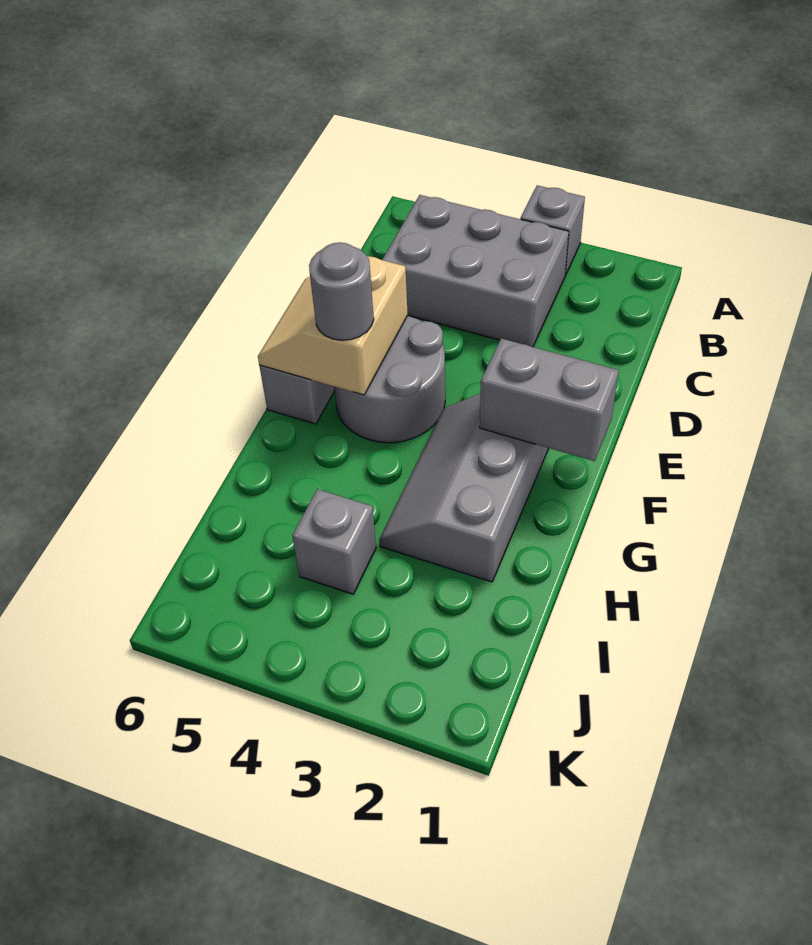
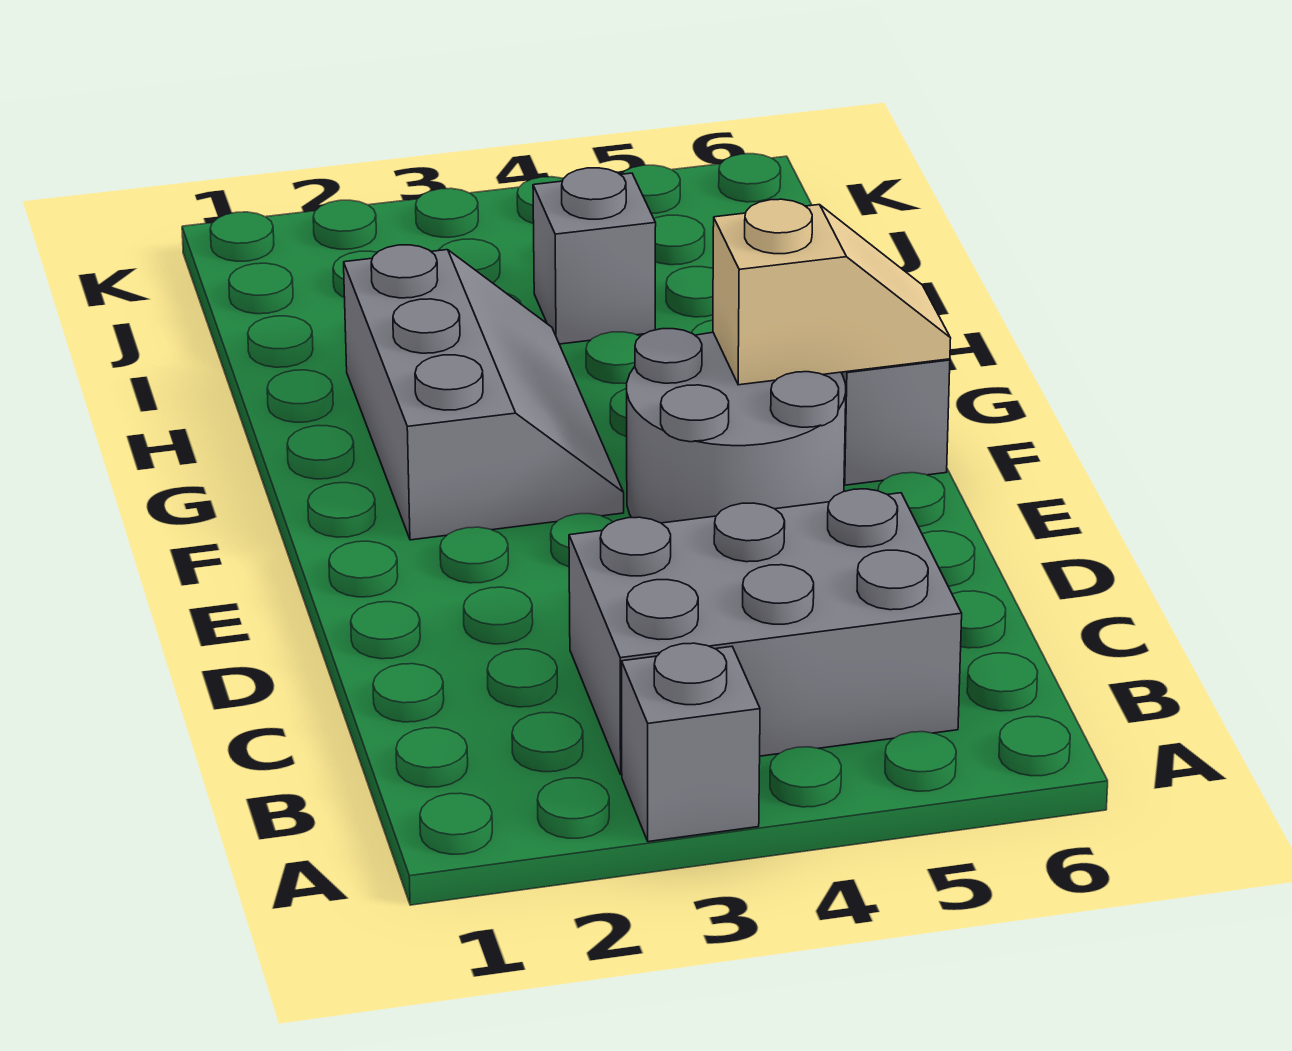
tan slope E5:F6 level 2 top 5 -> tan slope F5:F6 level 2 top 5
grey brick F1:F2 level 2 -> none
grey round brick F5 level 3 -> none

